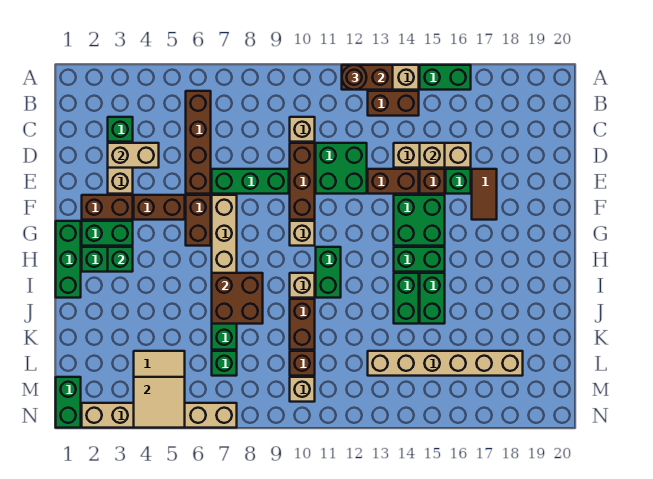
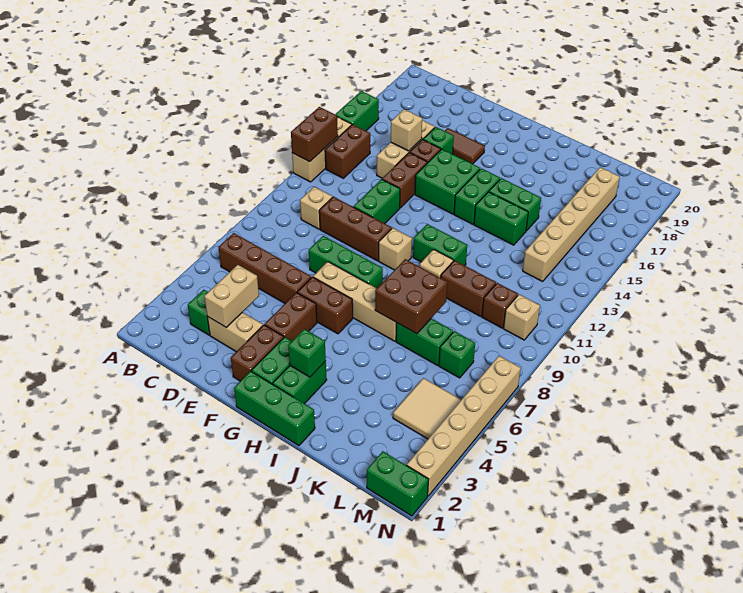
brown round brick A12 level 3 -> none
green brick D11:E12 level 1 -> green brick E11:E12 level 1
green brick E7:E9 level 1 -> green brick E8:G8 level 1
tan tile M4:N5 level 2 -> none

